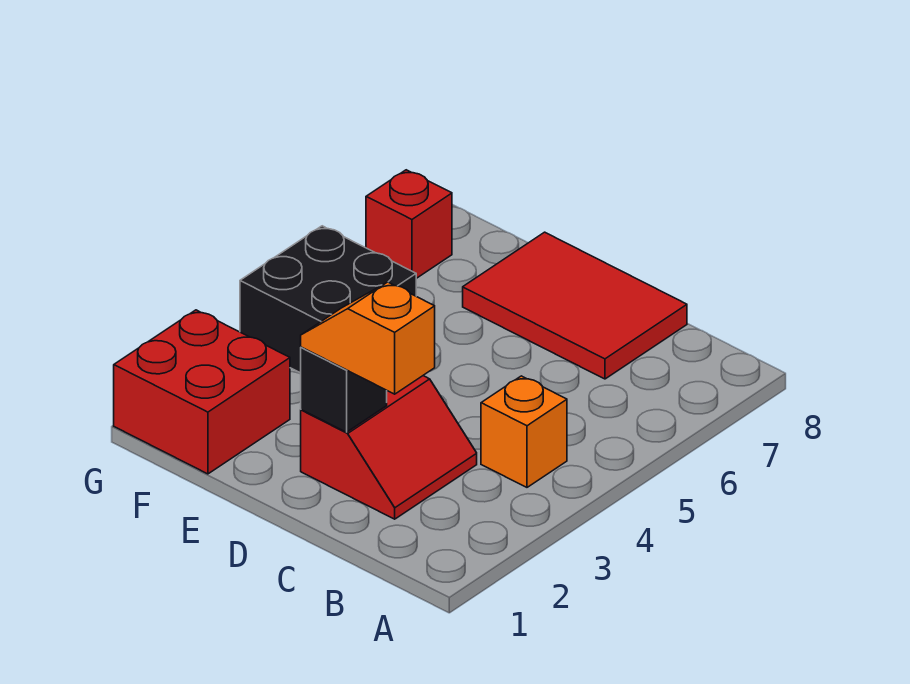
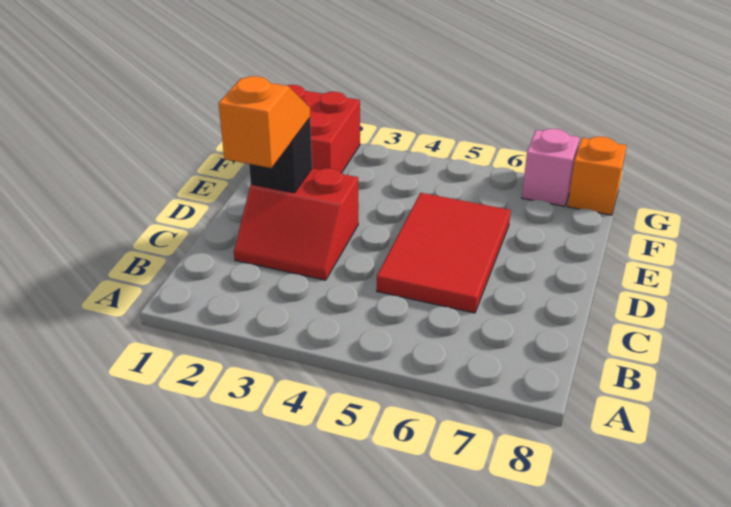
orange brick B4 level 1 -> orange brick G8 level 1
red tile C7:E8 level 1 -> red tile C5:E6 level 1
black brick F4:G5 level 1 -> none
red brick G7 level 1 -> pink brick G7 level 1

